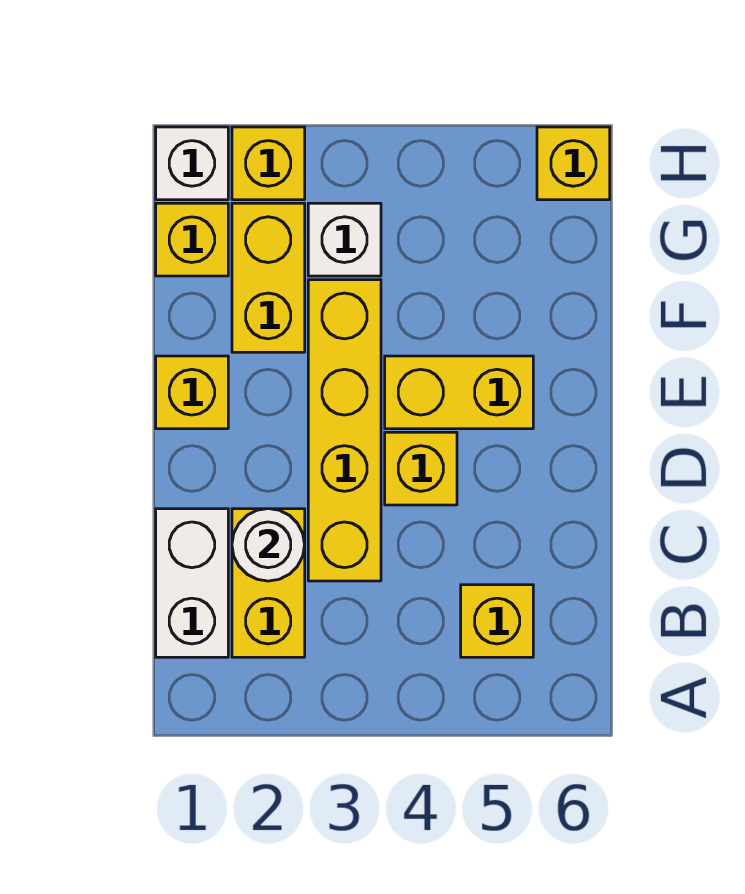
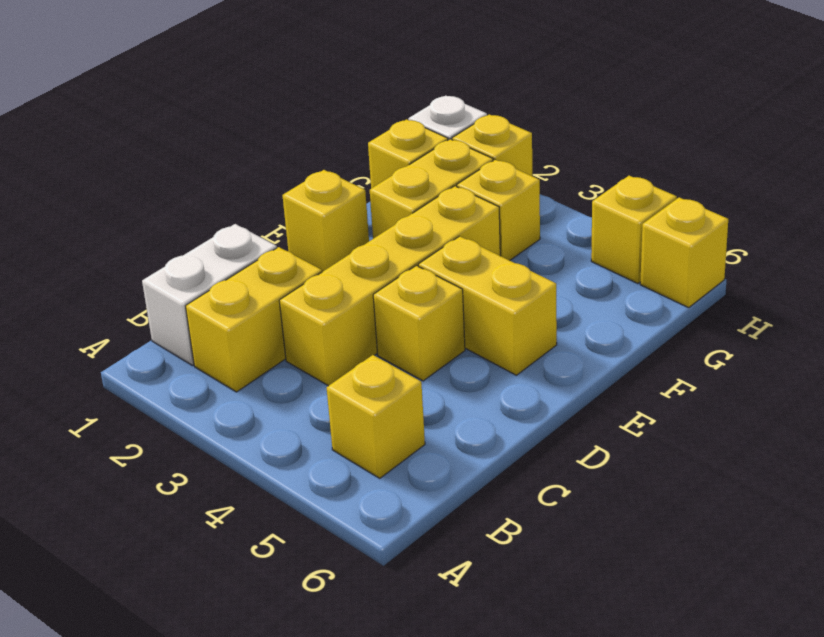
white round brick C2 level 2 -> none
white brick G3 level 1 -> yellow brick G3 level 1
none -> yellow brick H5 level 1

